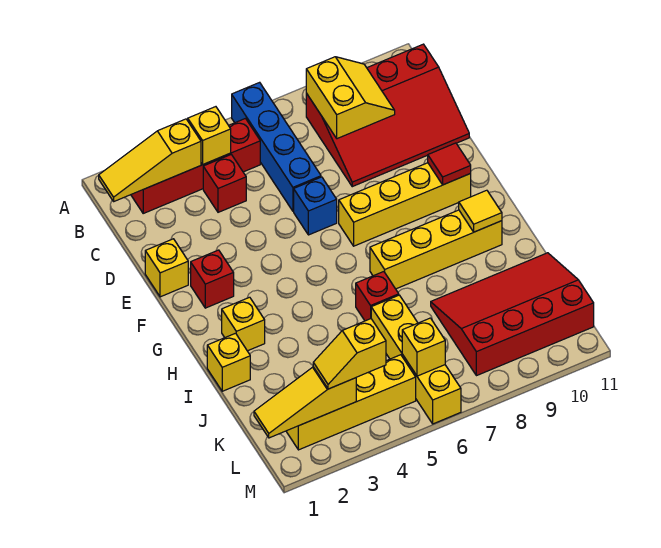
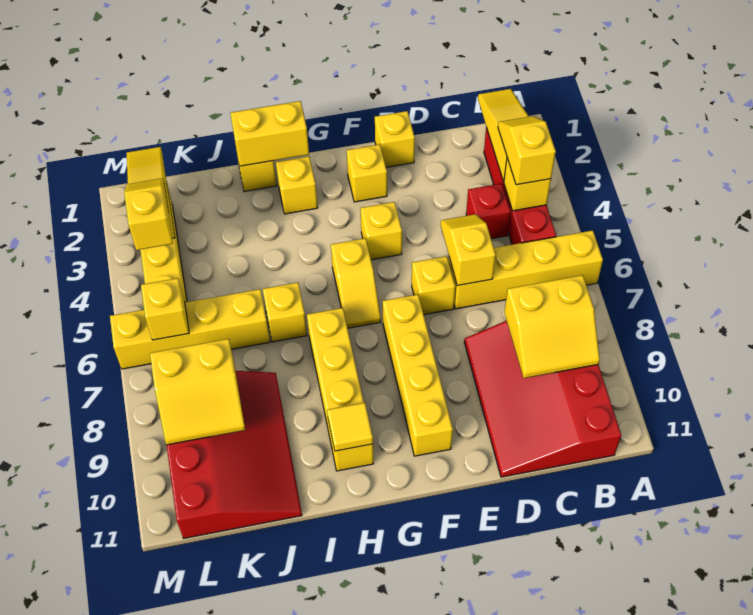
blue brick A6:D6 level 1 -> yellow brick A6:D6 level 1
none -> yellow slope B3:B4 level 3 top 4
none -> yellow slope D5:D6 level 2 top 6
blue brick E6 level 1 -> yellow brick E6 level 1
red brick F2 level 1 -> yellow brick F2 level 1
none -> yellow brick F4 level 1
red tile F10 level 2 -> none
none -> yellow slope G5:G6 level 1 top 5
none -> yellow brick H1:I1 level 2
red brick I6 level 1 -> yellow brick I6 level 1
none -> yellow slope K8:L9 level 2 top 8

